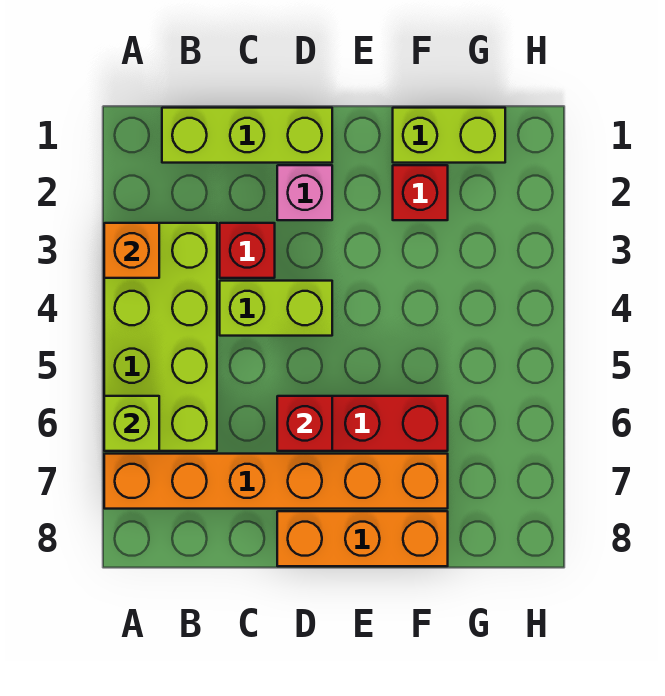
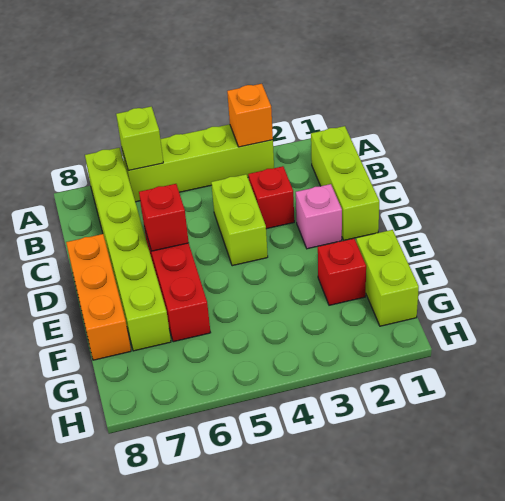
lime brick A3:B6 level 1 -> lime brick A3:A6 level 1
orange brick A7:F7 level 1 -> lime brick A7:F7 level 1

